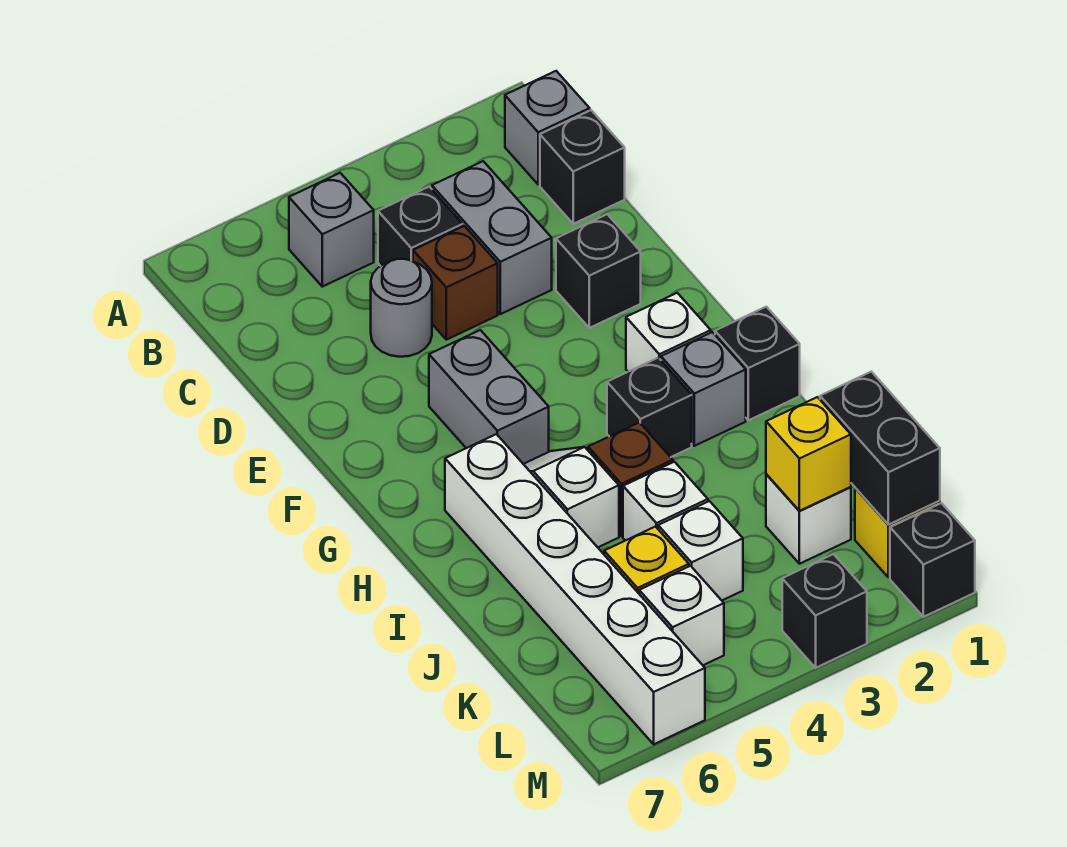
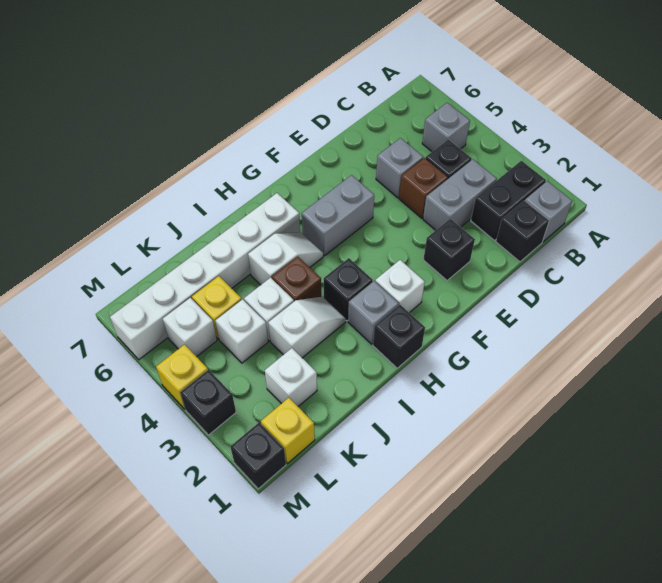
grey round brick D5 level 1 -> grey brick D5 level 1
none -> white slope I3:J3 level 1 top J
black brick K1:L1 level 2 -> black brick B2:C2 level 1
yellow brick K2 level 2 -> yellow brick M4 level 1

